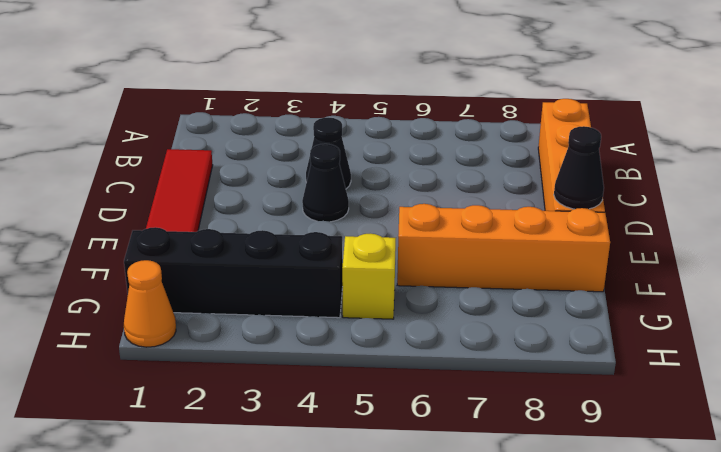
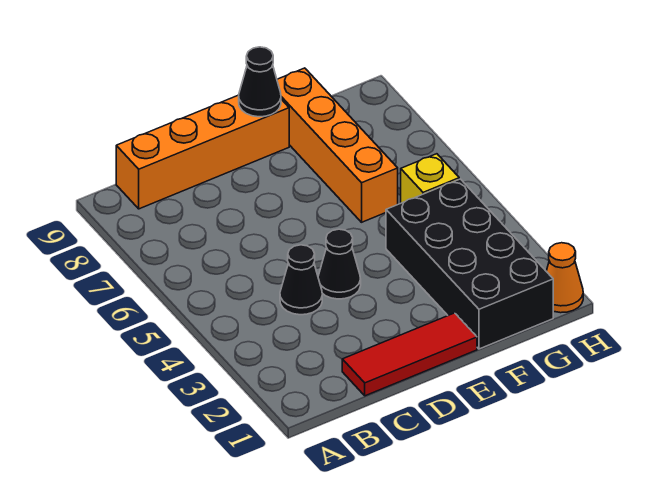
black brick G1:G4 level 1 -> black brick F1:G4 level 1

